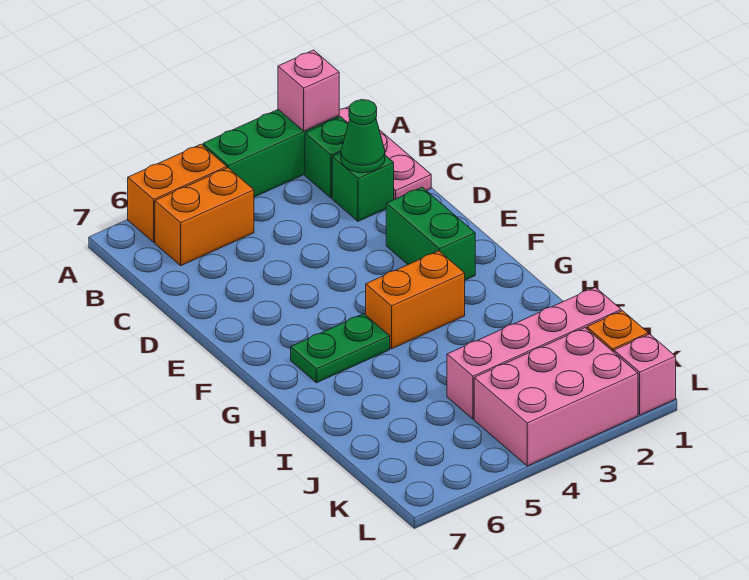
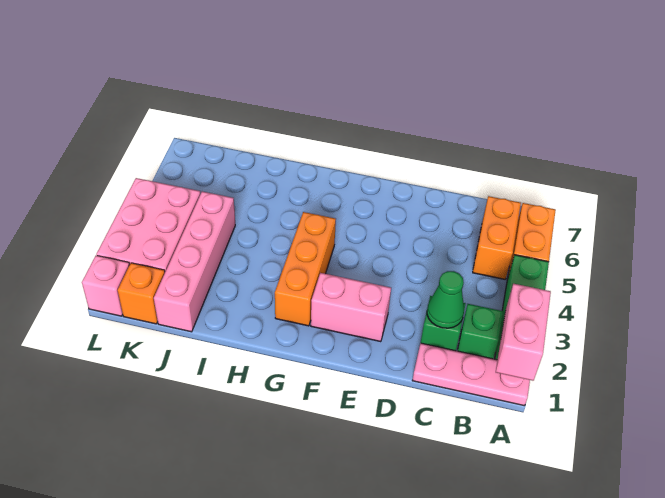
pink brick A2 level 2 -> pink brick A1:A2 level 2
green brick E2:F2 level 1 -> pink brick E2:F2 level 1
orange brick G3:G4 level 1 -> orange brick G2:G4 level 1
green plate G5:G6 level 1 -> none

